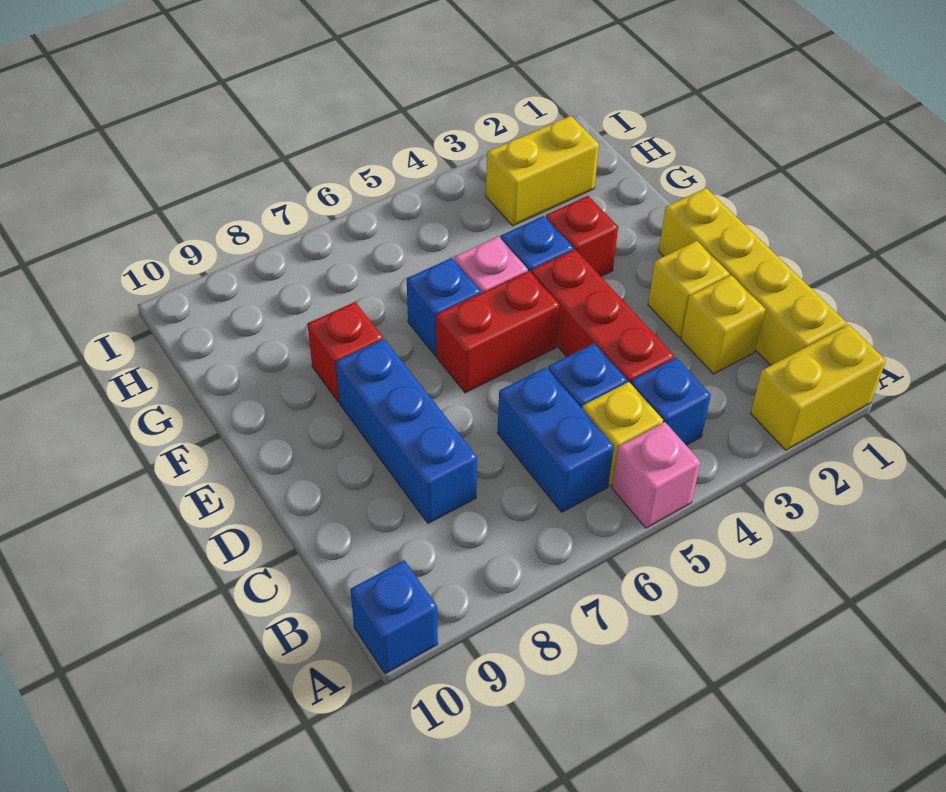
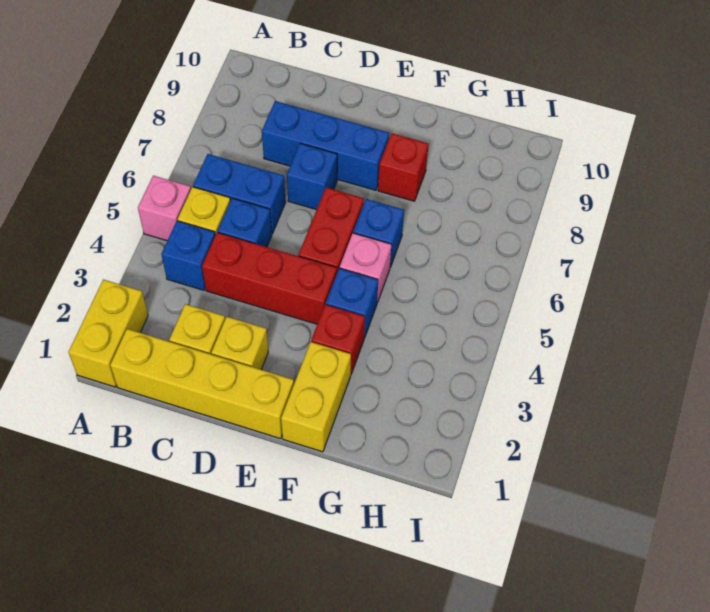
blue brick A10 level 1 -> blue brick D7 level 1
yellow brick H2:H3 level 1 -> yellow brick F1:F2 level 1

